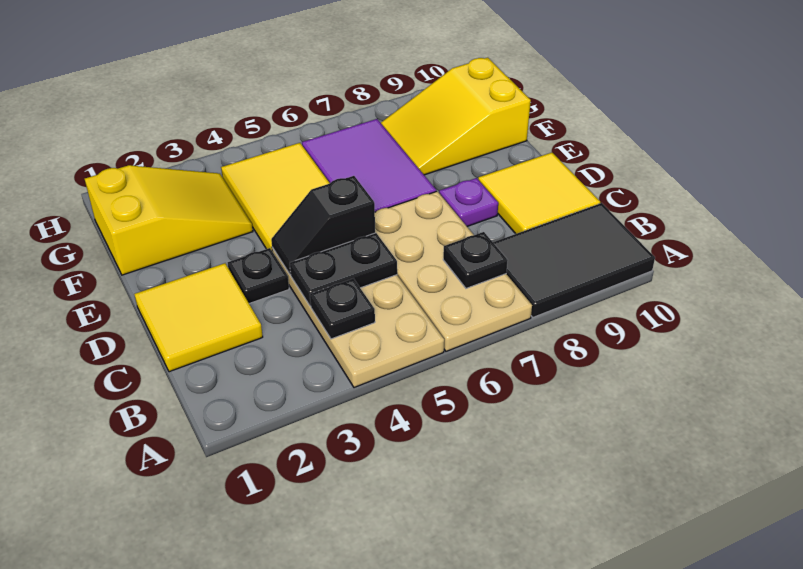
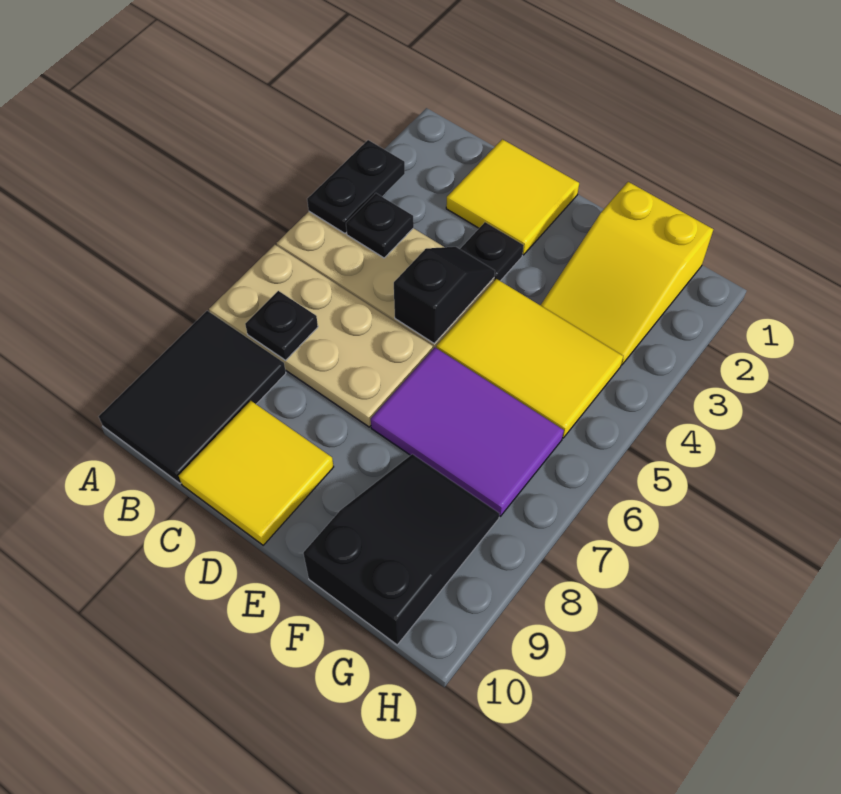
black plate C4:C5 level 2 -> black plate A3:A4 level 2
purple plate D8 level 1 -> none
yellow slope F8:G10 level 1 top 10 -> black slope F8:G10 level 1 top 10

